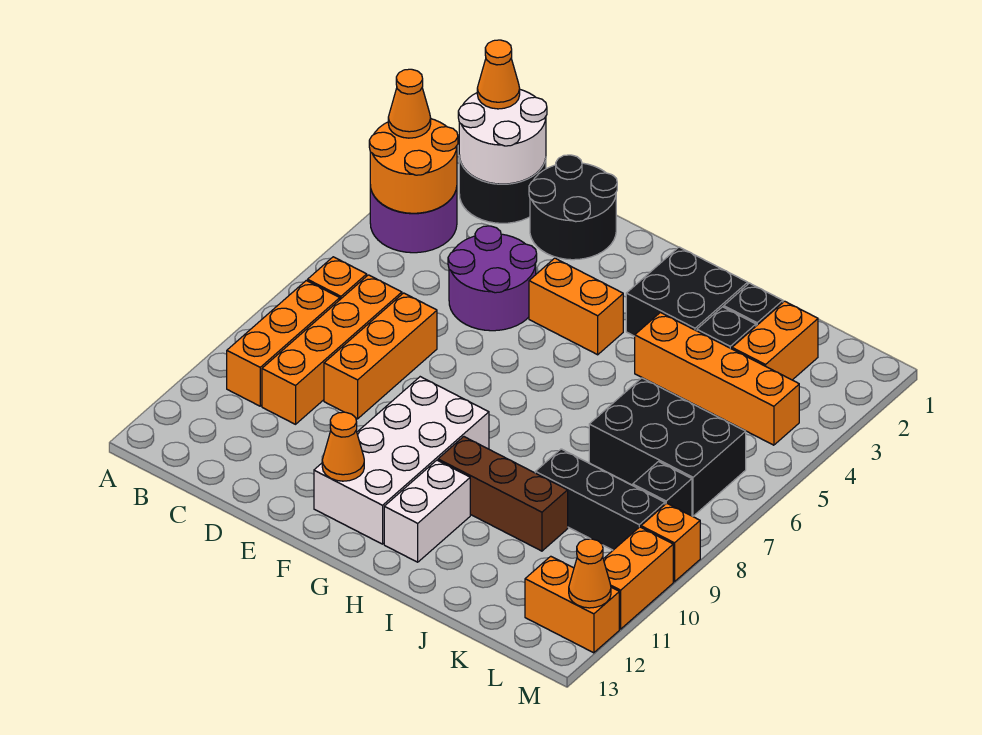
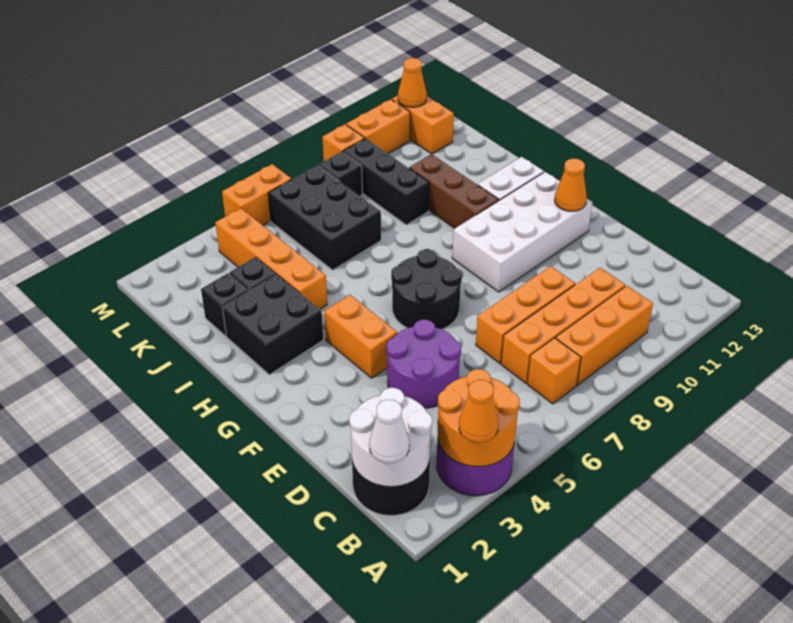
orange cone B1 level 3 -> white cone B1 level 3
black round brick D1:E2 level 1 -> black round brick F6:G7 level 1
orange brick K2:K3 level 1 -> orange brick M5:M6 level 1

